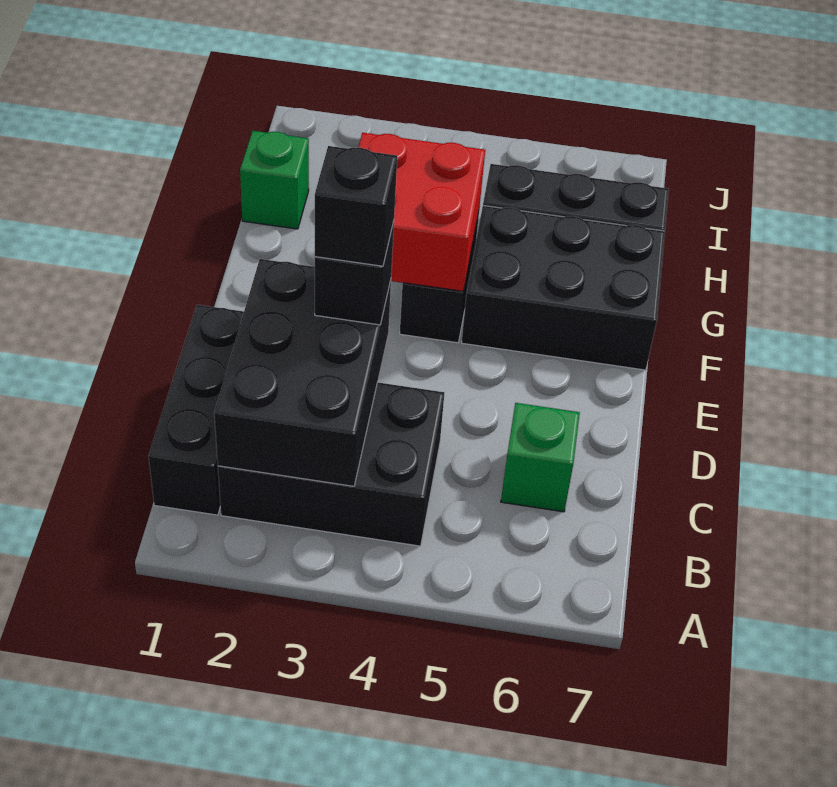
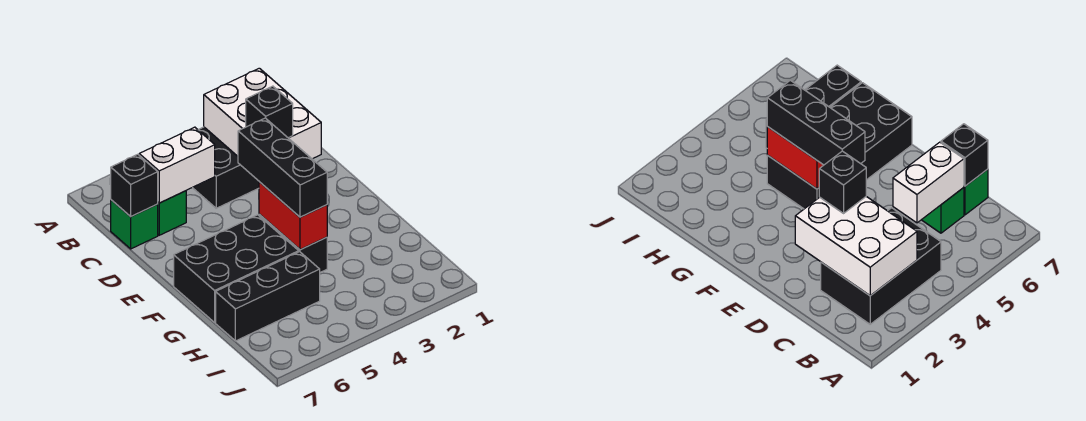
black brick B1:D1 level 1 -> black brick E4:G4 level 3
black brick B2:D3 level 2 -> white brick B2:D3 level 2
none -> white brick C5:C6 level 2
black brick D3 level 4 -> black brick C7 level 2
red brick F3:G4 level 2 -> red brick F4:G4 level 2
green brick H1 level 1 -> green brick C7 level 1

